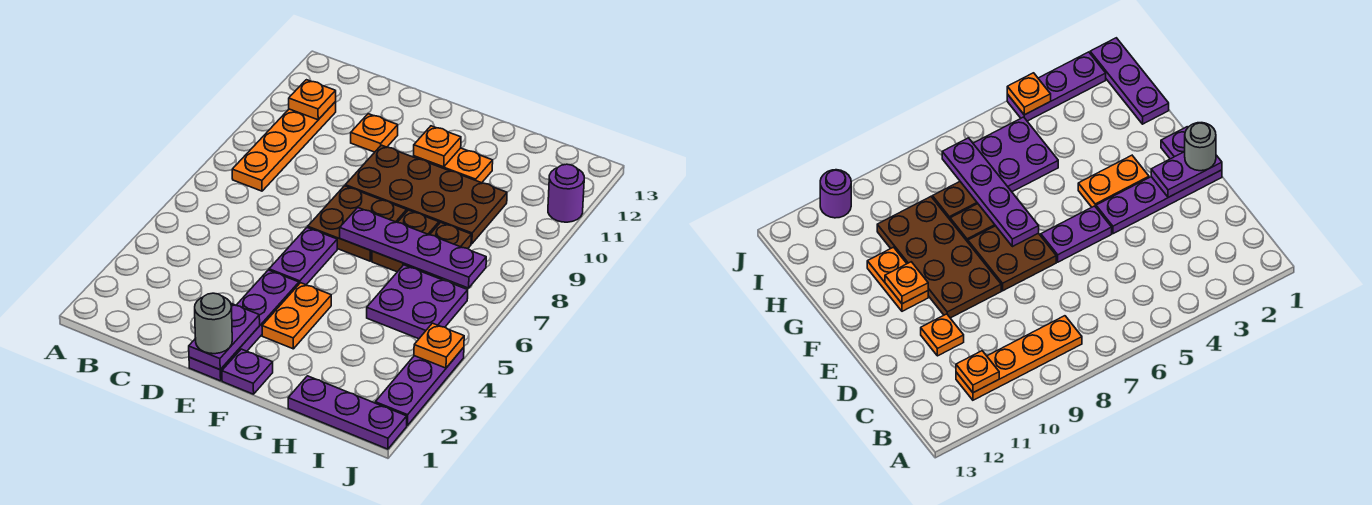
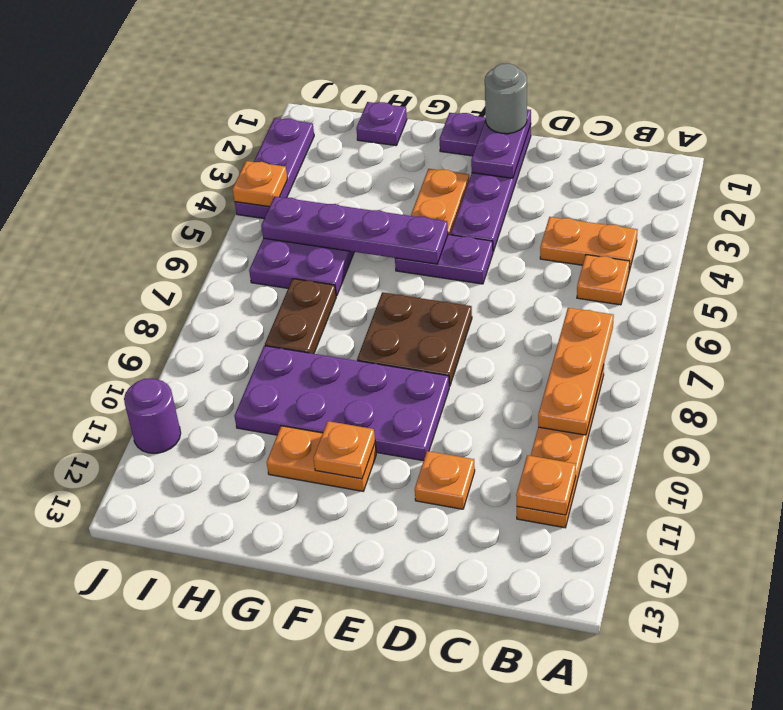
none -> orange plate B4:C4 level 1
none -> orange plate B5 level 1
none -> orange plate B7:B9 level 2
purple plate E5:E6 level 1 -> purple plate E5:F5 level 1
brown plate E9:H10 level 1 -> purple plate E9:H10 level 1
purple plate F7:I7 level 2 -> purple plate F5:I5 level 2
brown plate G7:G8 level 1 -> none
purple plate H1:J1 level 1 -> purple plate H1 level 1

